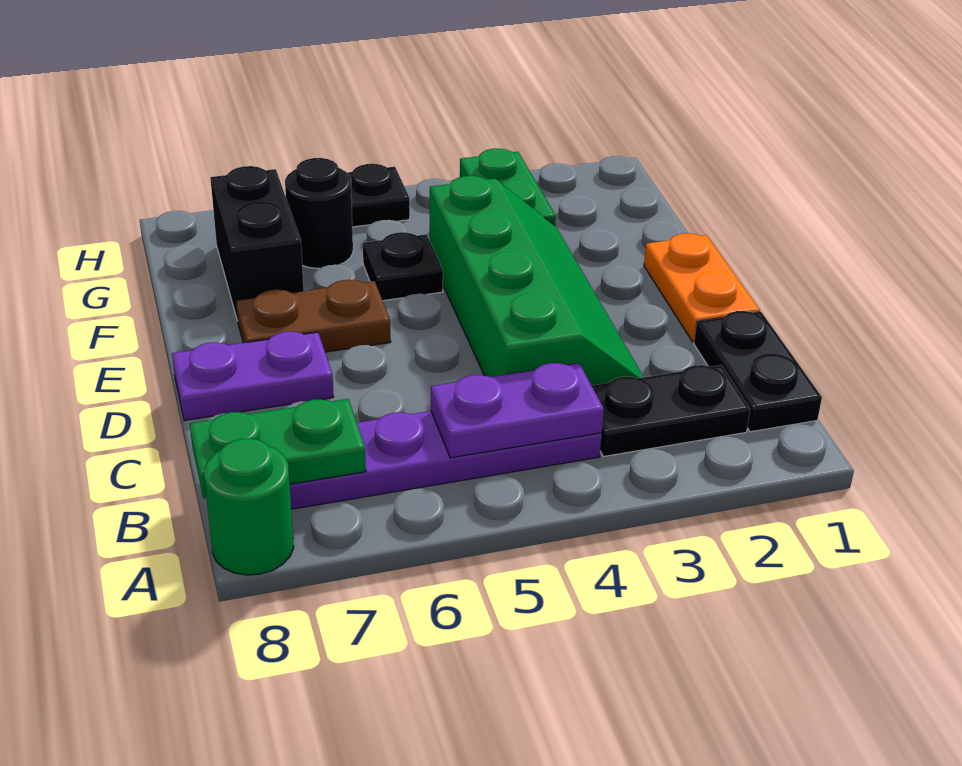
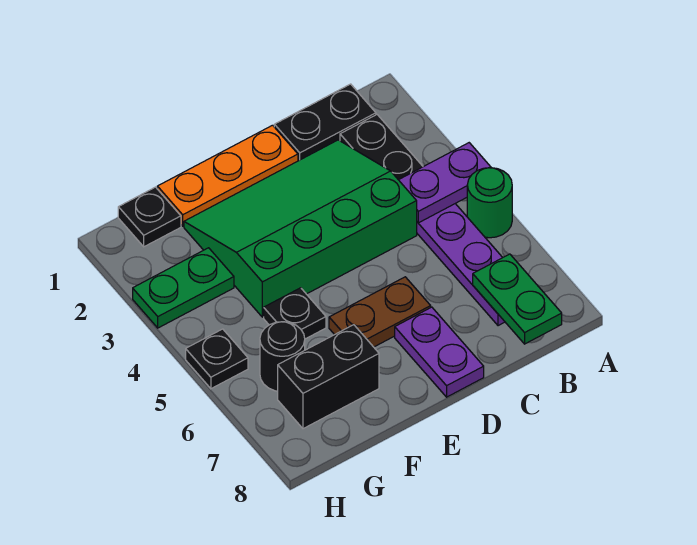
green round brick A8 level 1 -> green round brick A5 level 1
purple plate B4:B5 level 2 -> purple plate A4:B4 level 2
green slope C3:F4 level 1 top 4 -> green slope C2:F4 level 1 top 4
orange plate D1:E1 level 1 -> orange plate D1:F1 level 1
brown plate E6:E7 level 1 -> brown plate D6:E6 level 1
none -> black plate G1 level 1

